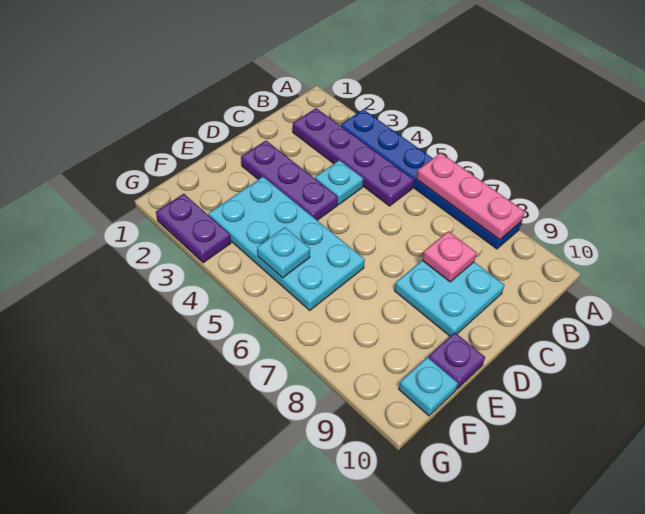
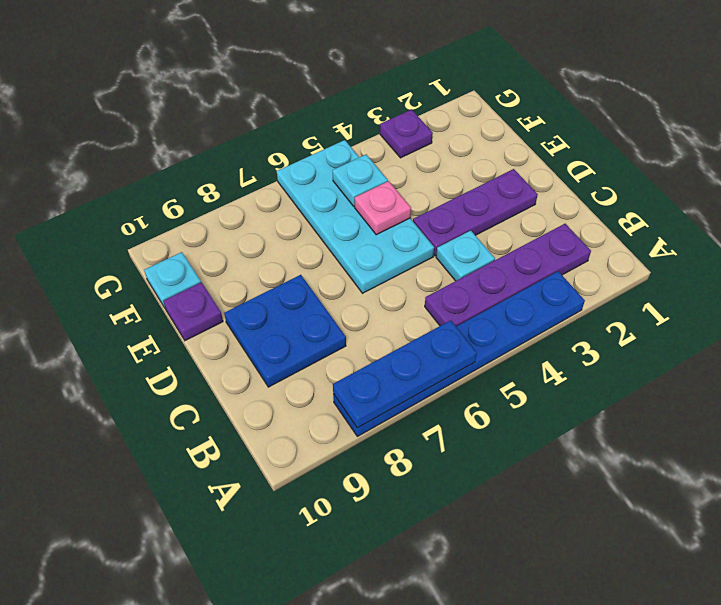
pink plate A6:A8 level 2 -> blue plate A6:A8 level 2
cyan plate C8:D9 level 1 -> blue plate C8:D9 level 1
pink plate C8 level 2 -> pink plate E5 level 2
cyan plate E3:F6 level 1 -> cyan plate D5:G6 level 1
purple plate G2:G3 level 1 -> purple plate G3 level 1

